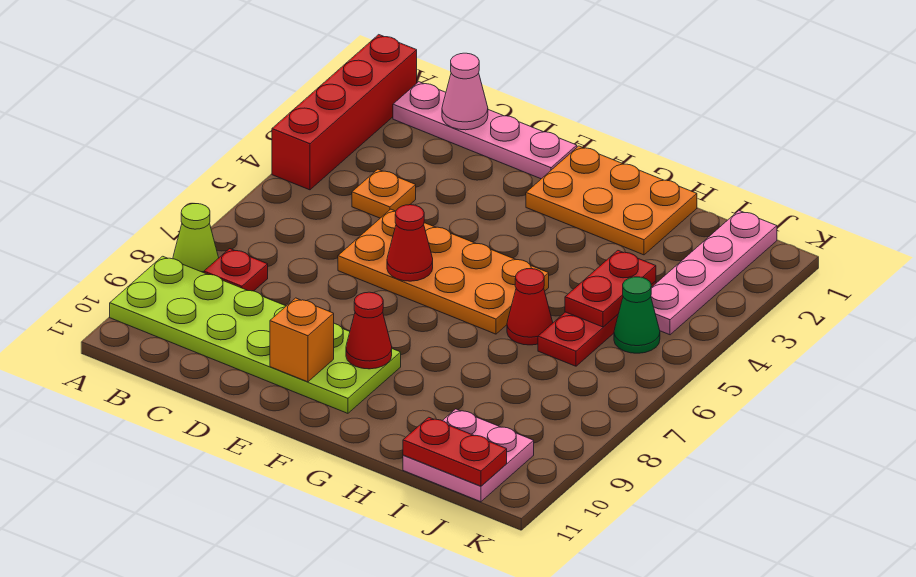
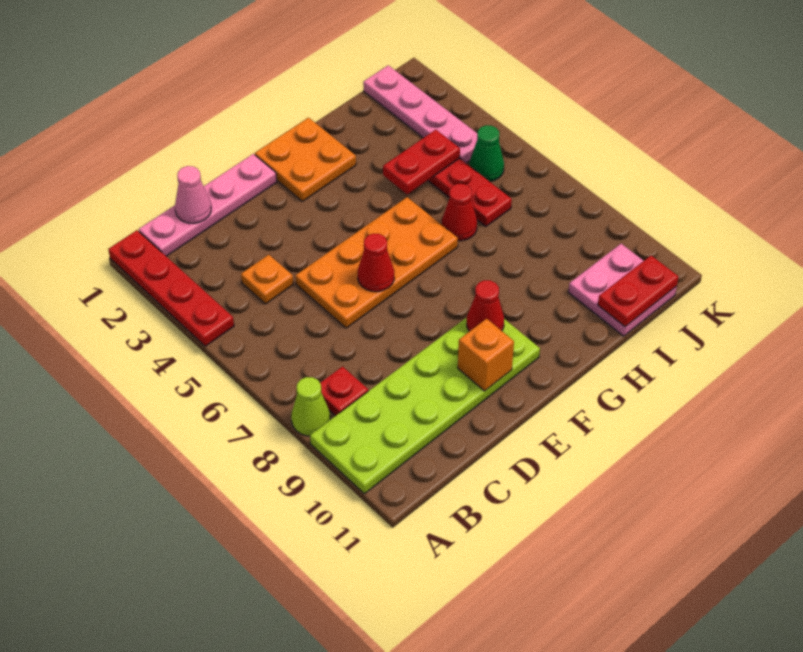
red brick A1:A4 level 1 -> red plate A1:A4 level 1
orange plate F1:H2 level 1 -> orange plate F1:G2 level 1
red plate I4:I5 level 2 -> red plate H4:I4 level 2

